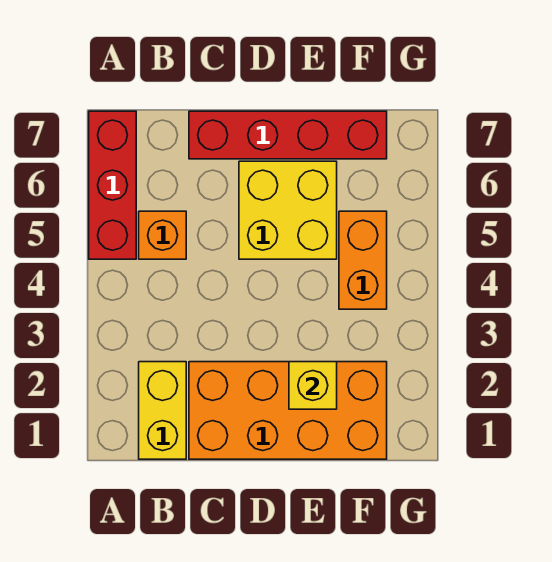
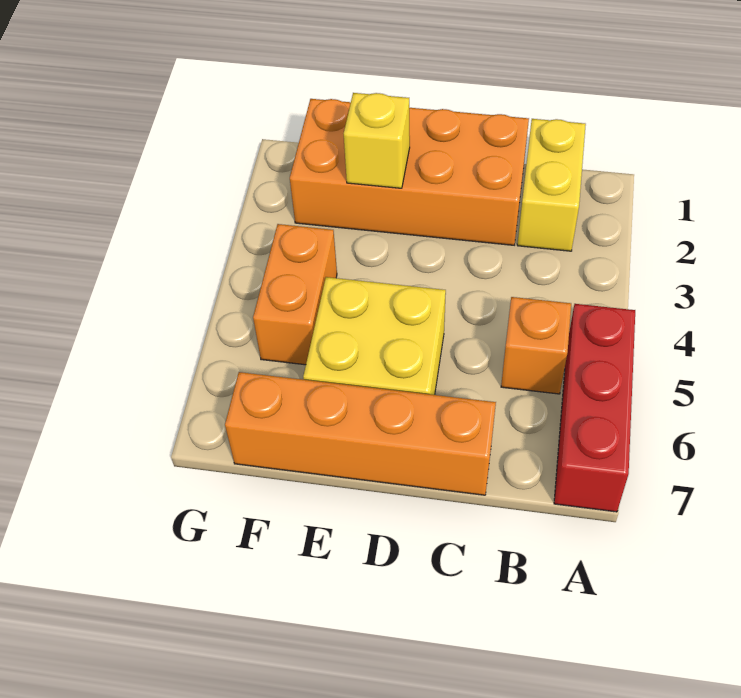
red brick C7:F7 level 1 -> orange brick C7:F7 level 1

